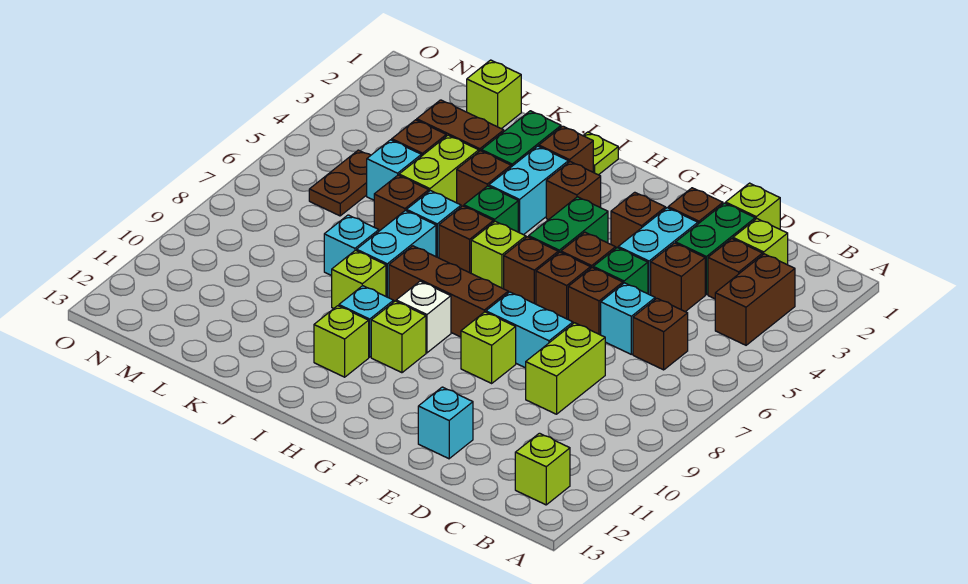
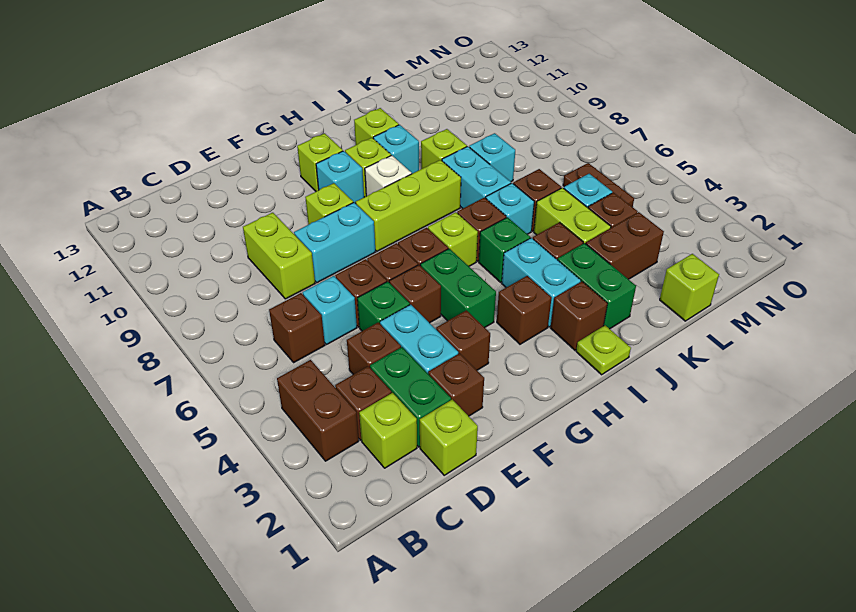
lime brick B12 level 1 -> lime brick G11 level 1
cyan brick E12 level 1 -> cyan brick G10 level 1
brown brick G8:I8 level 1 -> lime brick G8:I8 level 1

